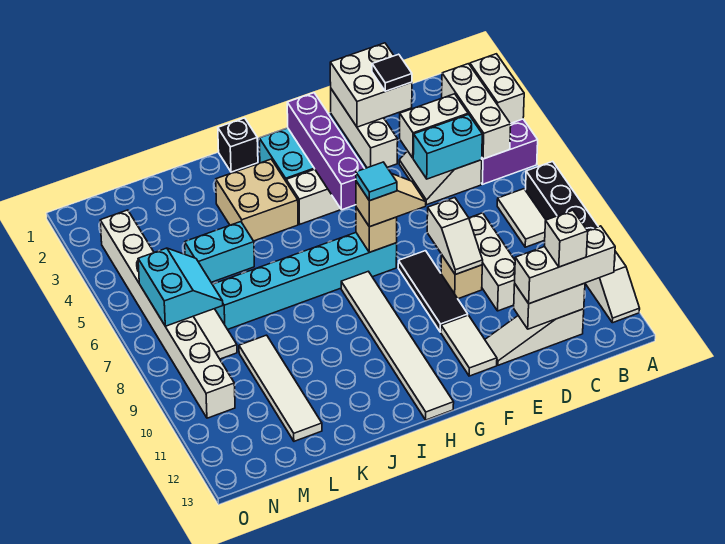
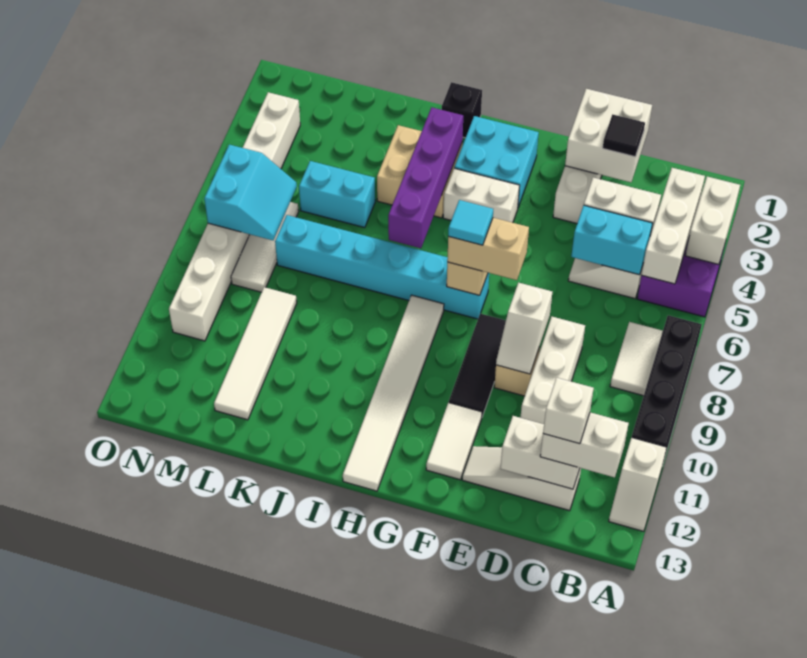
white brick B12:D12 level 3 -> white brick B12:C12 level 3
tan slope F7:G7 level 3 top G -> tan brick F7:G7 level 3
purple brick G2:G5 level 2 -> purple brick I3:I6 level 2

